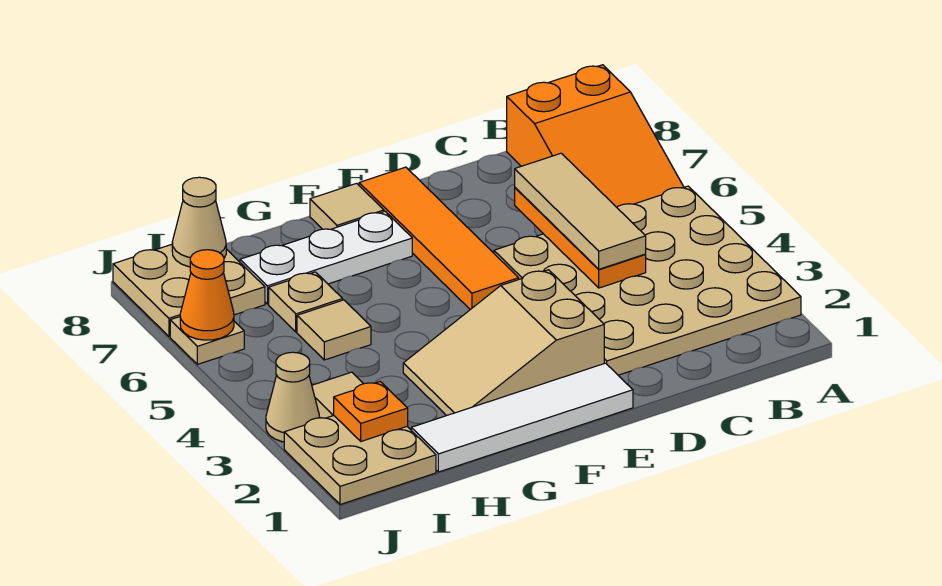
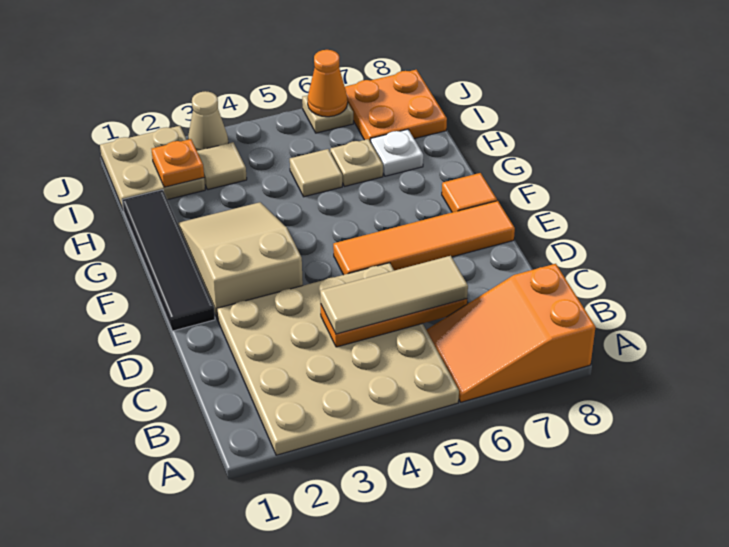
white tile E1:H1 level 1 -> black tile E1:H1 level 1
white plate F7:H7 level 1 -> white plate H7 level 1
tan tile F8 level 1 -> orange tile F8 level 1
tan plate I7:J8 level 1 -> orange plate I7:J8 level 1
tan cone I8 level 2 -> none

